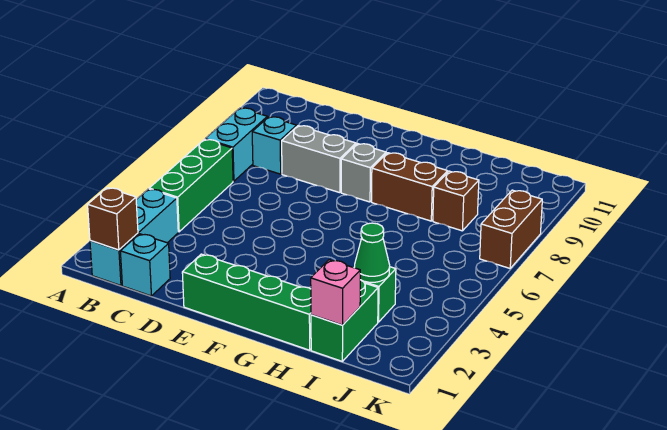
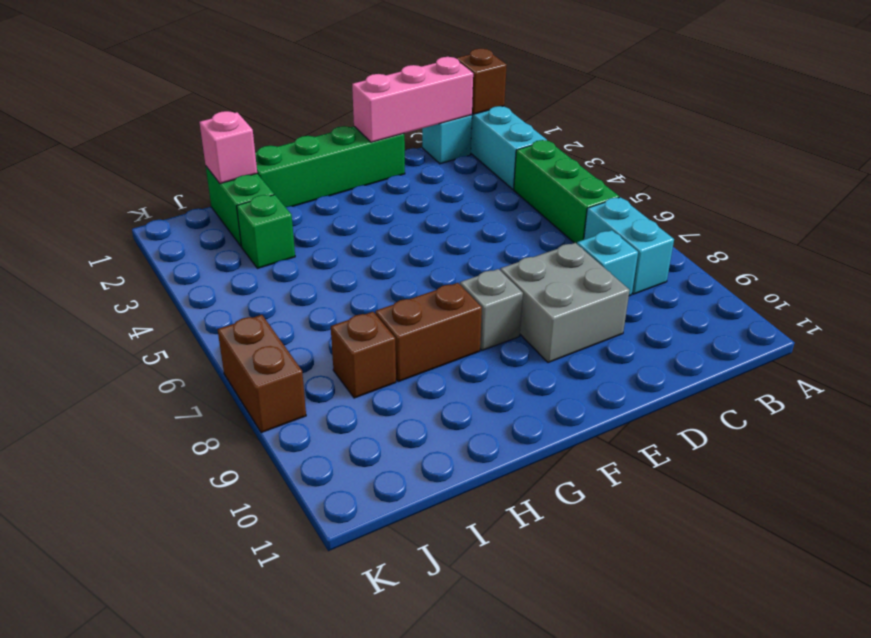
none -> pink brick C1:E1 level 2
grey brick D8:E8 level 1 -> grey brick D8:E9 level 1
green cone I3 level 2 -> none

